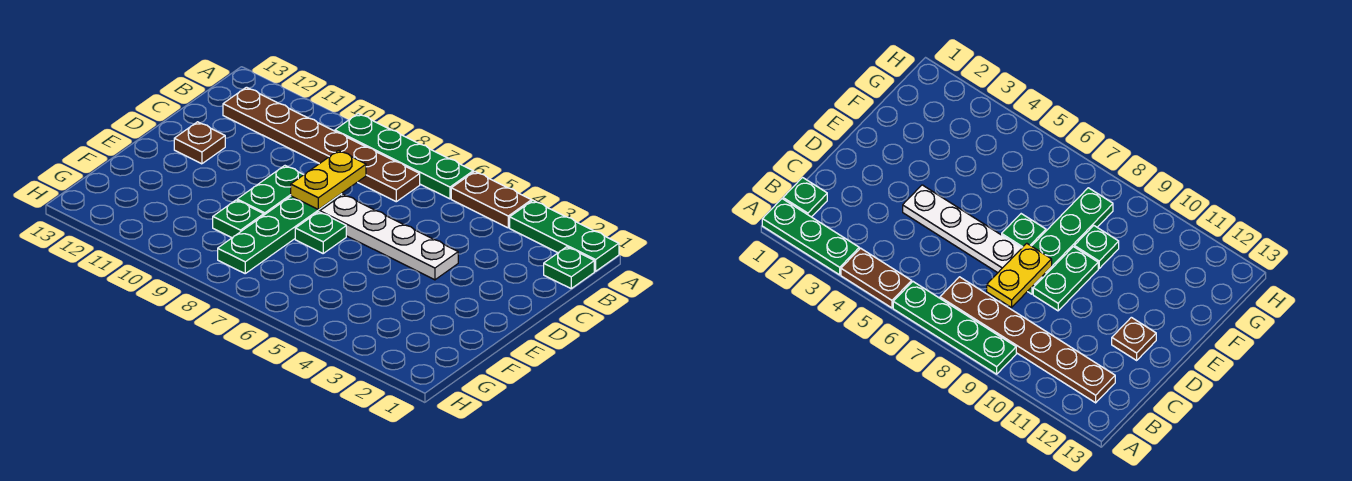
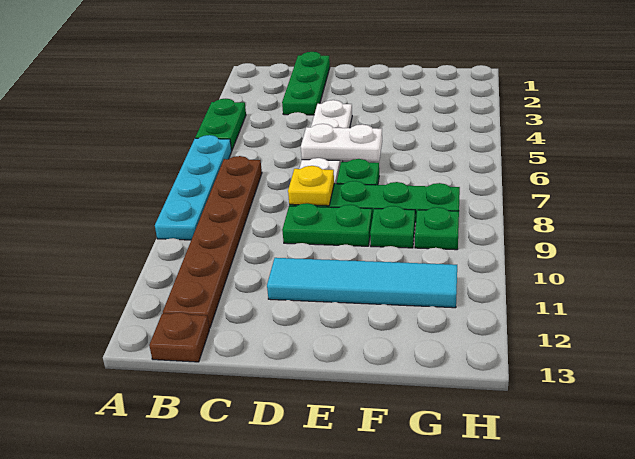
green plate A1:A3 level 1 -> green plate C1:C3 level 1
brown plate A4:A5 level 1 -> green plate A4:A5 level 1
green plate A6:A9 level 1 -> cyan plate A6:A9 level 1
green plate B1 level 1 -> green plate G9 level 1
yellow plate C8:D8 level 2 -> yellow plate D8 level 2
none -> white plate D6:E6 level 2
none -> cyan tile D11:G11 level 1
brown plate D12 level 1 -> brown plate B13 level 1

